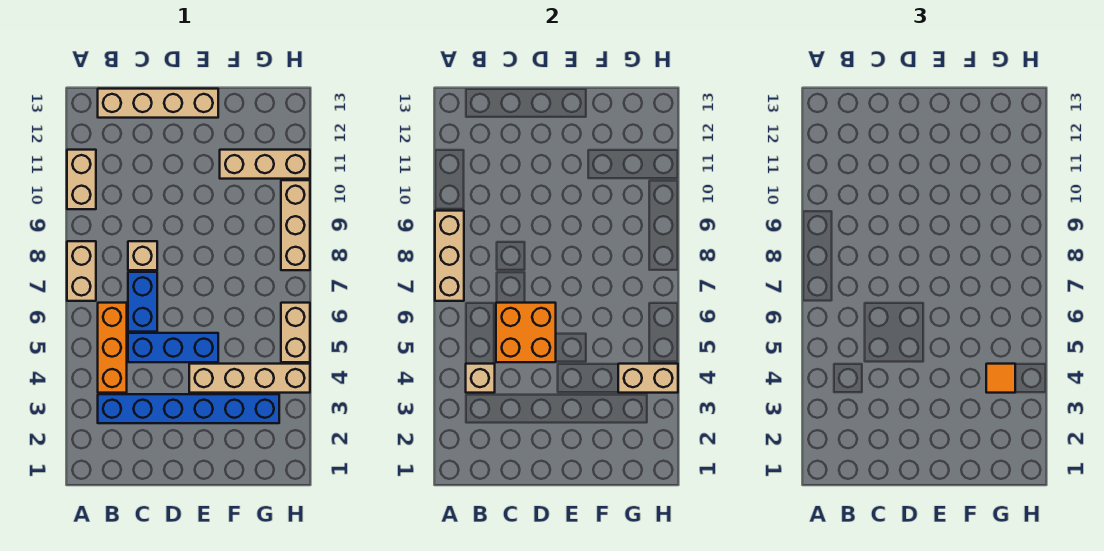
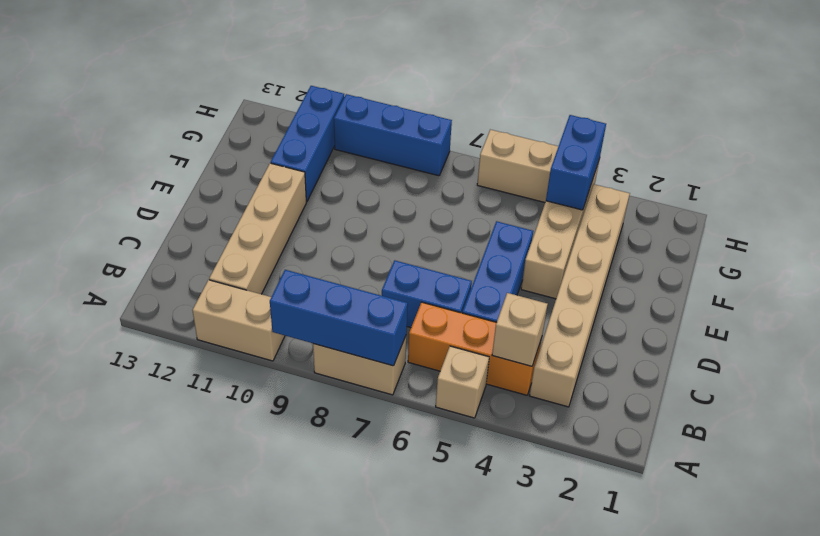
tan brick A7:A9 level 2 -> blue brick A7:A9 level 2
blue brick B3:G3 level 1 -> tan brick B3:G3 level 1
tan brick B13:E13 level 1 -> tan brick B11:E11 level 1
orange brick C5:D6 level 2 -> none
tan brick C8 level 1 -> tan brick A5 level 1
tan brick F11:H11 level 1 -> blue brick F11:H11 level 1
tan brick G4:H4 level 2 -> blue brick G4:H4 level 2
orange tile G4 level 3 -> none
tan brick H8:H10 level 1 -> blue brick H8:H10 level 1

